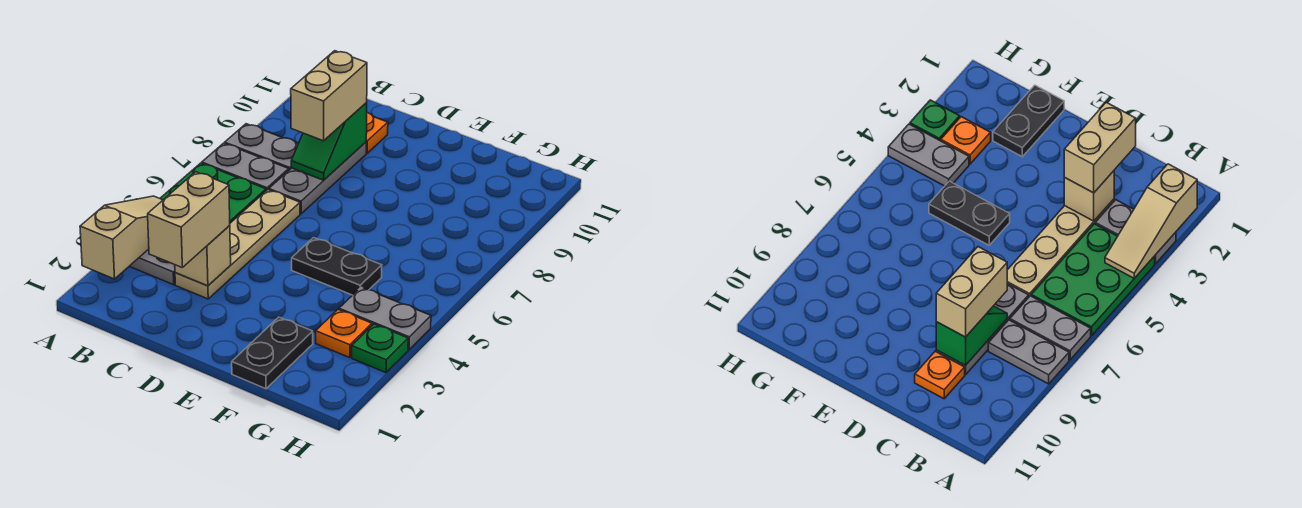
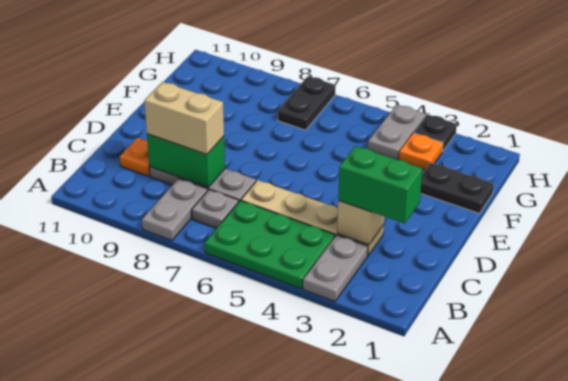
tan slope A2:A4 level 2 top 2 -> none
grey plate A7:B7 level 1 -> grey plate B7 level 1
tan brick C2:C3 level 3 -> green brick C2:C3 level 3
green slope C8:C9 level 2 top 9 -> green brick C8:C9 level 2
black plate E5:F5 level 1 -> black plate G7:H7 level 1
green plate H3 level 1 -> black plate H3 level 1

